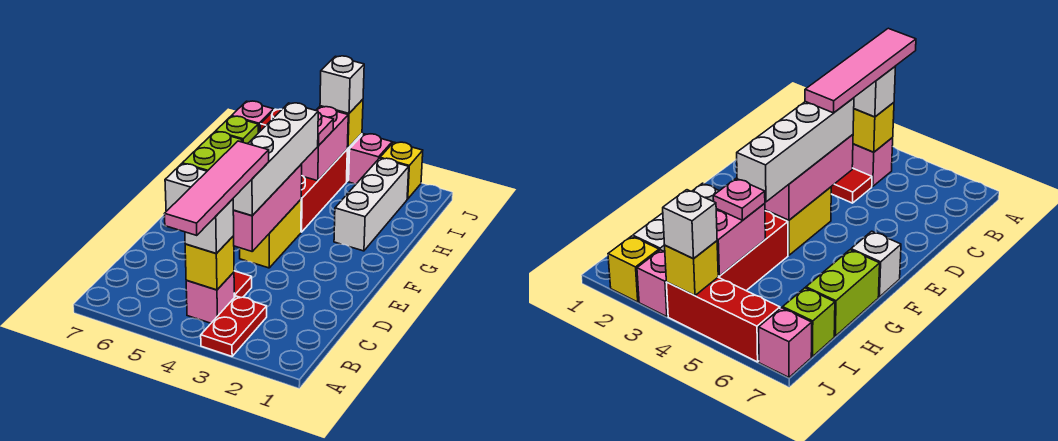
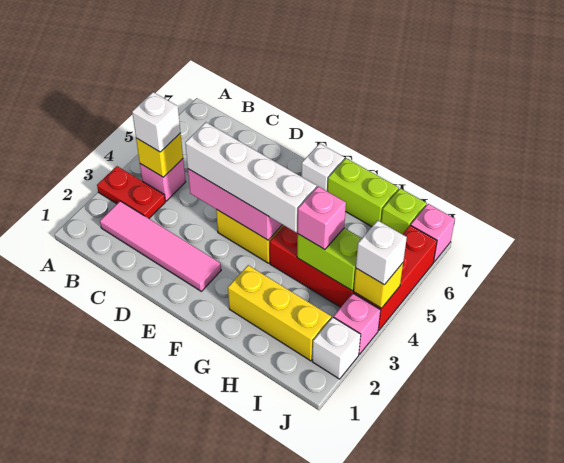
pink tile A4:D4 level 4 -> pink tile B2:E2 level 1
red tile C4 level 1 -> none
white brick G2:I2 level 1 -> yellow brick G2:I2 level 1
pink brick H4:I4 level 2 -> lime brick H4:I4 level 2
pink plate H4 level 3 -> pink brick H4 level 3
yellow brick J2 level 1 -> white brick J2 level 1

